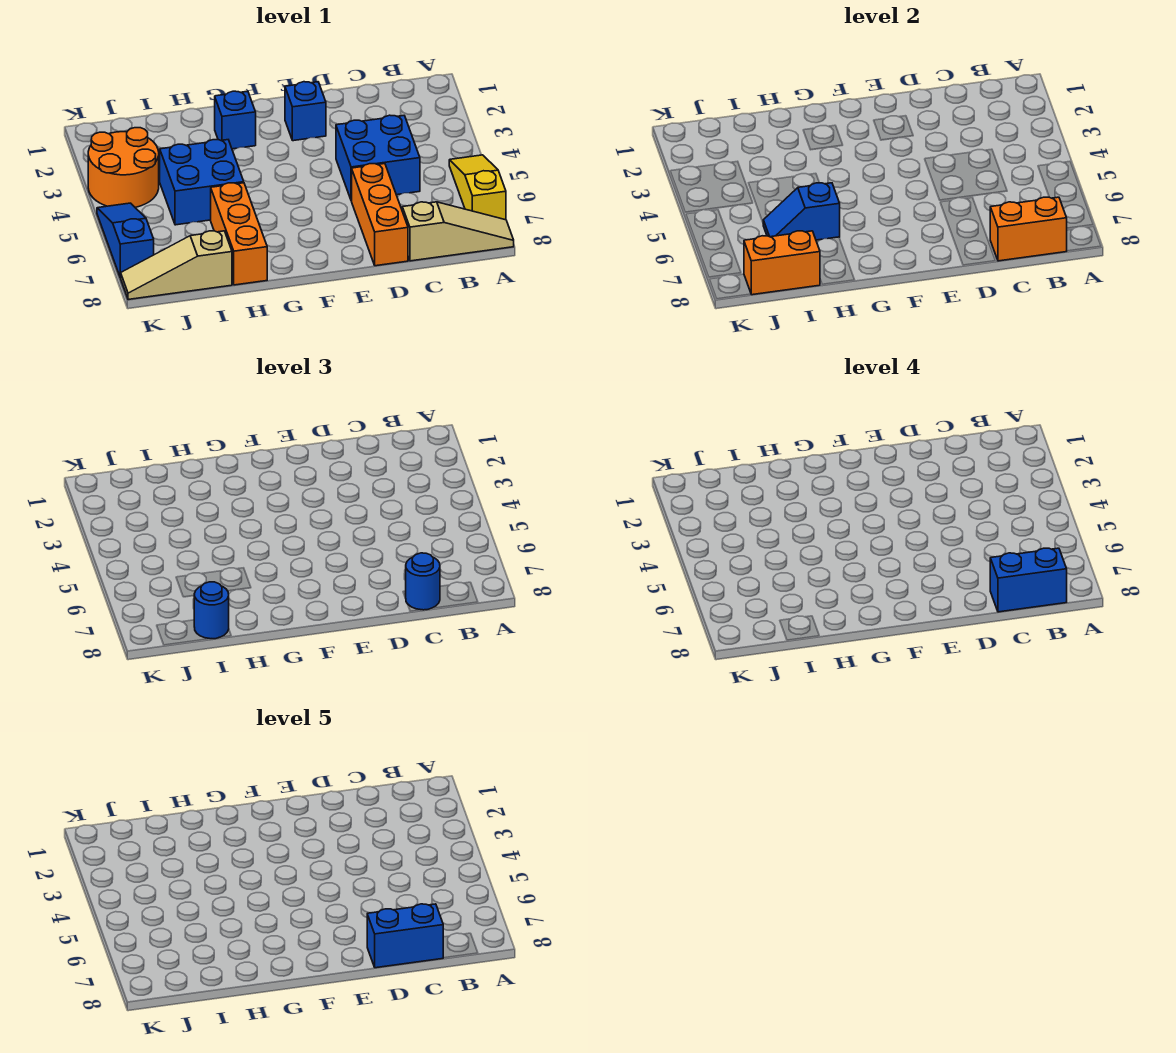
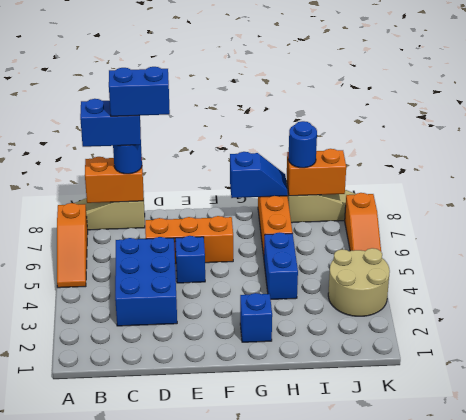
yellow slope A5:A7 level 1 top 7 -> orange slope A5:A7 level 1 top 7
blue brick C4:D5 level 1 -> blue brick C3:D5 level 1
orange brick D6:D8 level 1 -> orange brick D6:F6 level 1
blue brick E2 level 1 -> blue brick E5 level 1
blue brick H4:I5 level 1 -> blue brick H4:H5 level 1
blue slope H6:I6 level 2 top H -> blue slope G8:H8 level 2 top G
orange round brick J3:K4 level 1 -> tan round brick J3:K4 level 1
blue slope K5:K7 level 1 top 7 -> orange slope K5:K7 level 1 top 7

